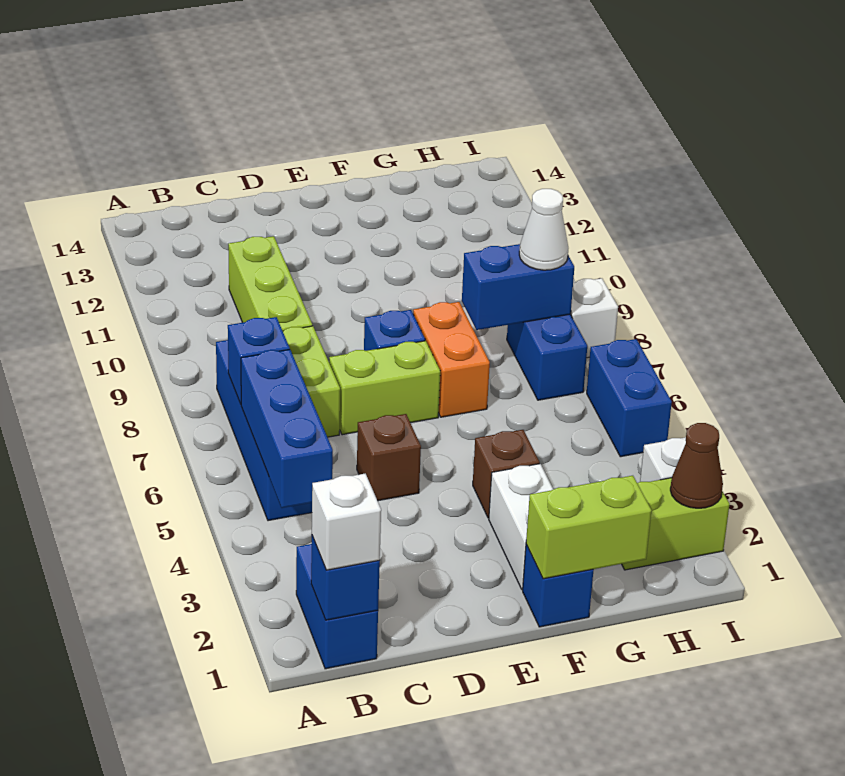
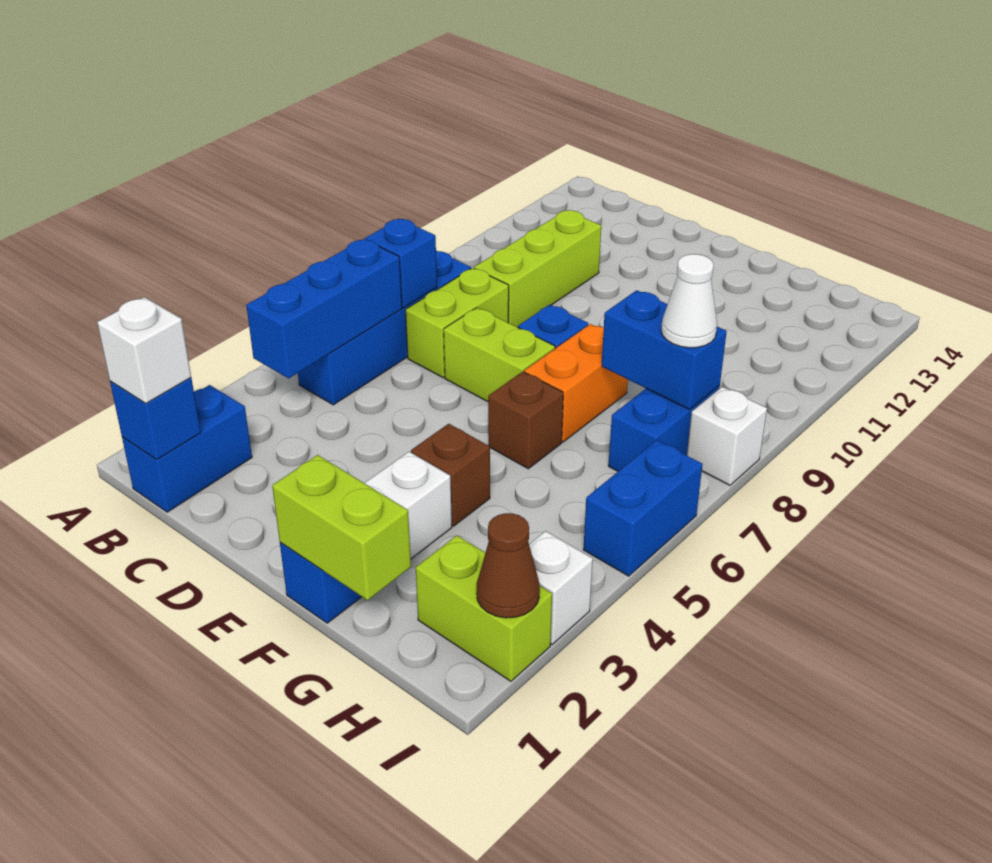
brown brick D5 level 1 -> brown brick F6 level 1

